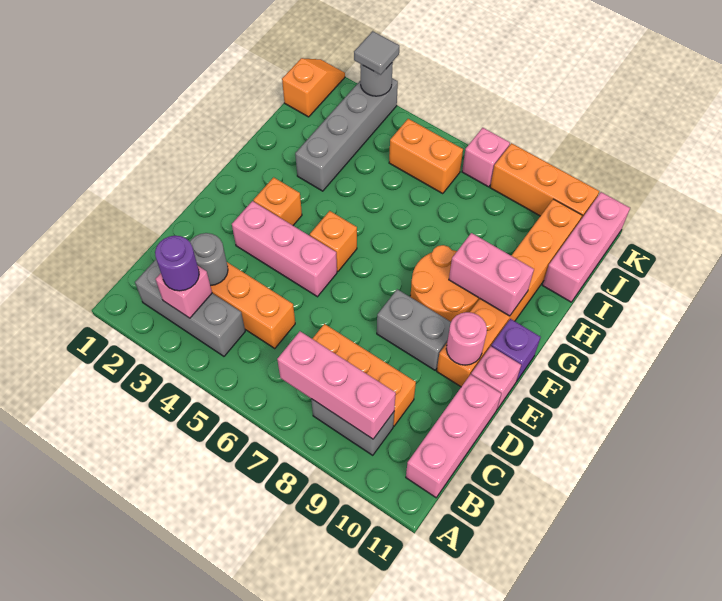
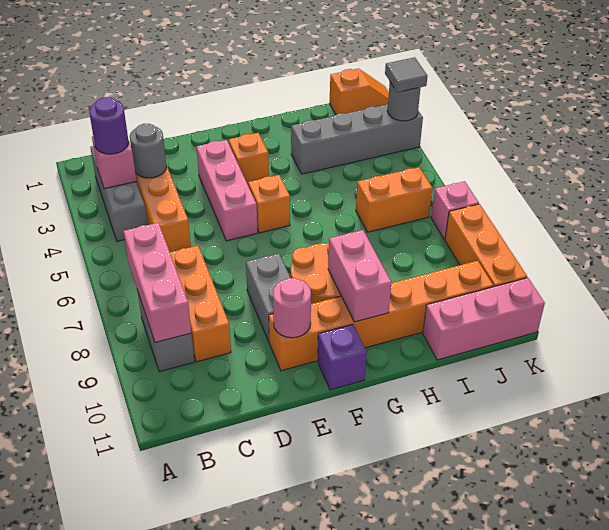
pink brick B11:D11 level 1 -> none
pink brick E11 level 1 -> none
orange brick J5:J6 level 1 -> orange brick I6:J6 level 1

